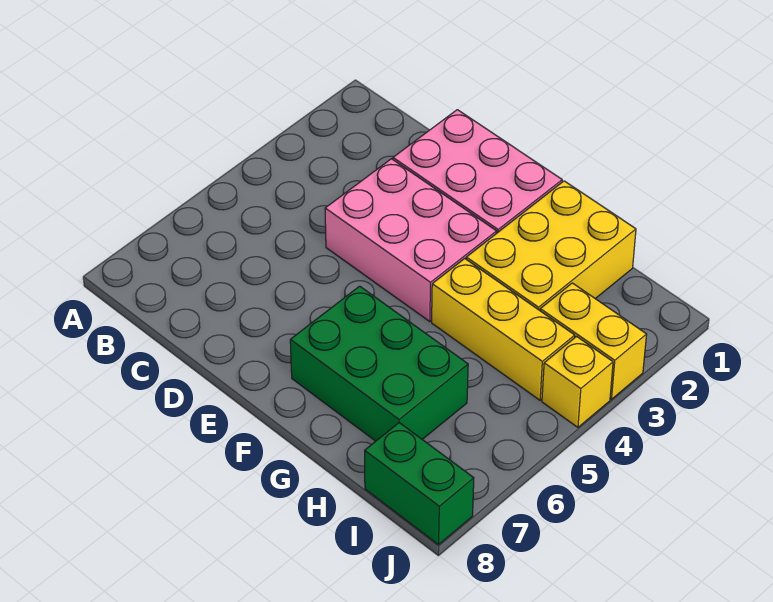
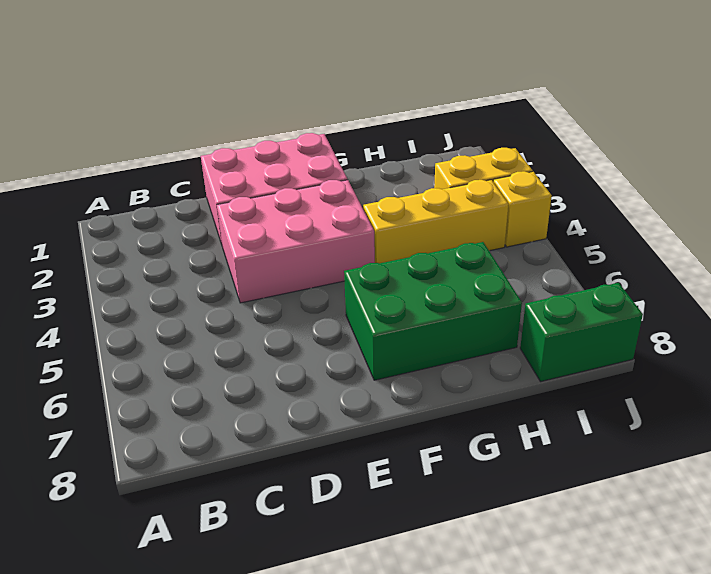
yellow brick G1:H3 level 1 -> none

